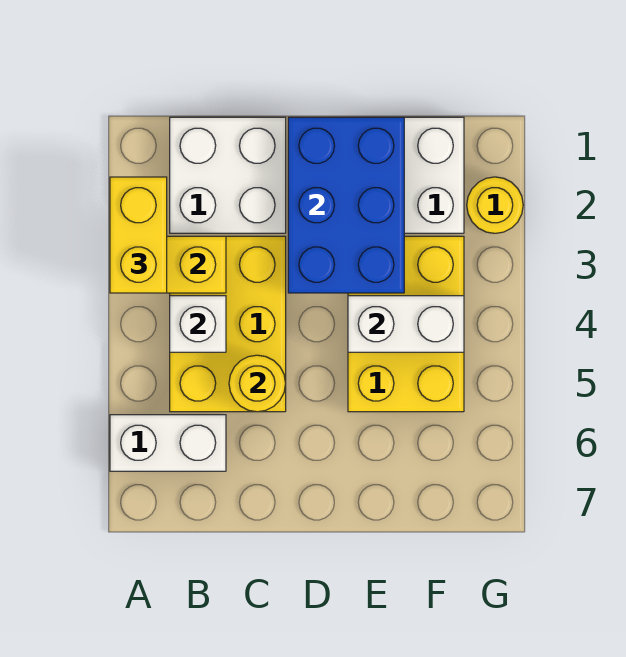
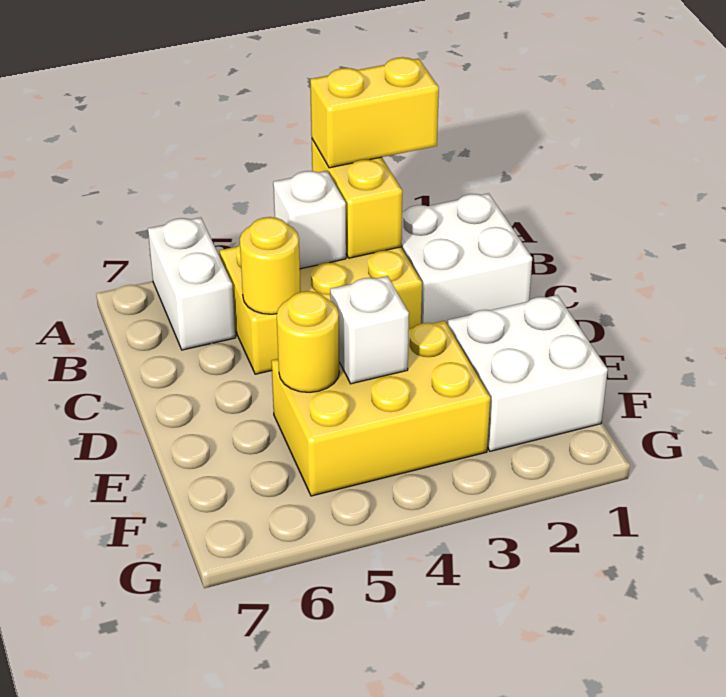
blue brick D1:E3 level 2 -> none
white brick E4:F4 level 2 -> white brick E4 level 2
yellow round brick G2 level 1 -> yellow round brick E5 level 2

